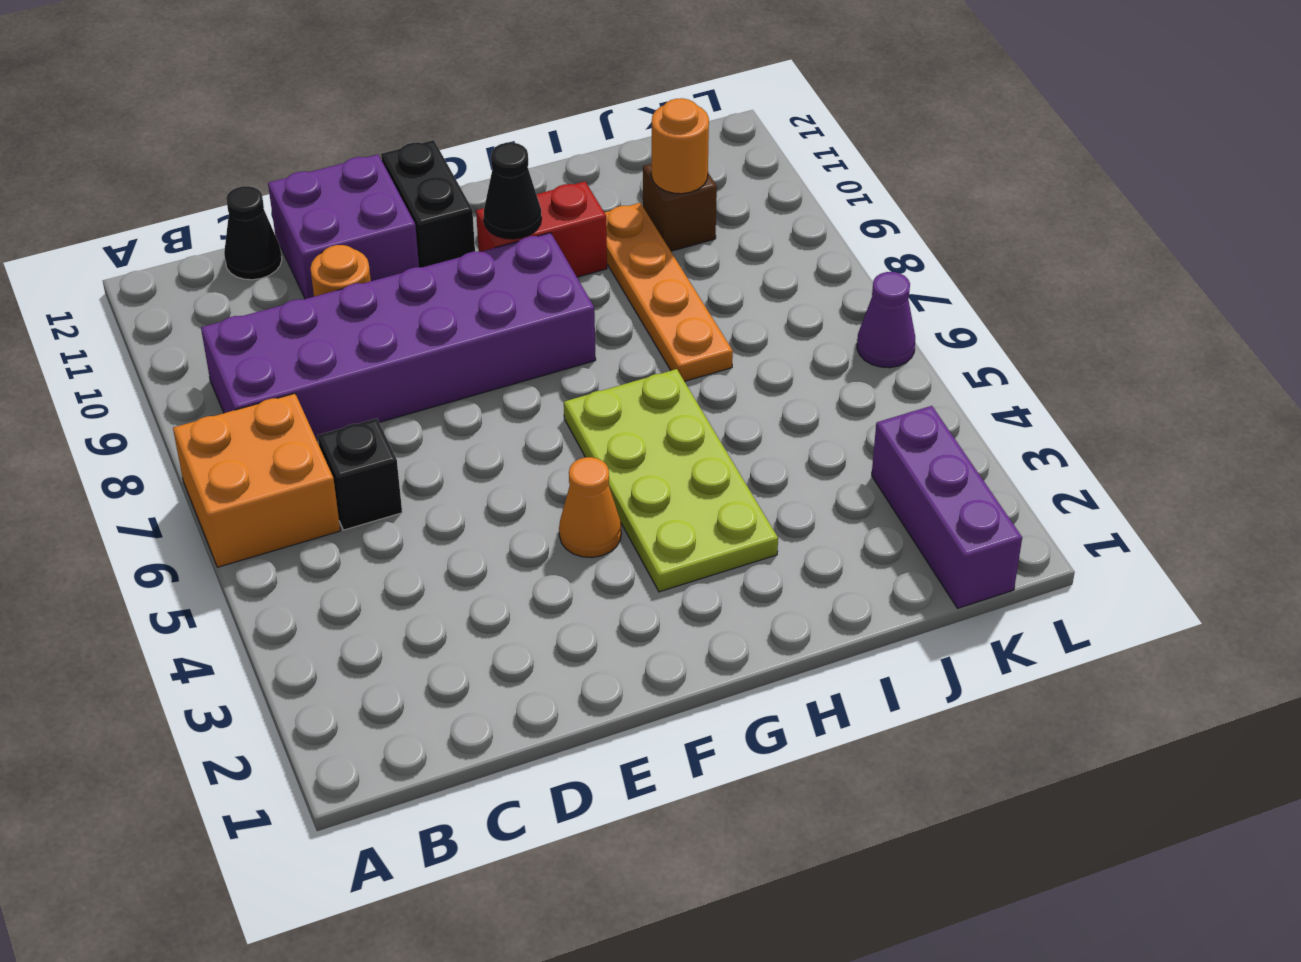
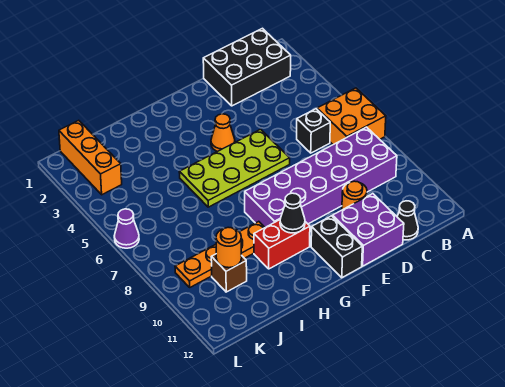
none -> black brick B1:D2 level 1
lime plate G3:H6 level 1 -> lime plate E5:H6 level 1
orange plate I7:I10 level 1 -> orange plate H9:K9 level 1
purple brick K1:K3 level 1 -> orange brick K1:K3 level 1

